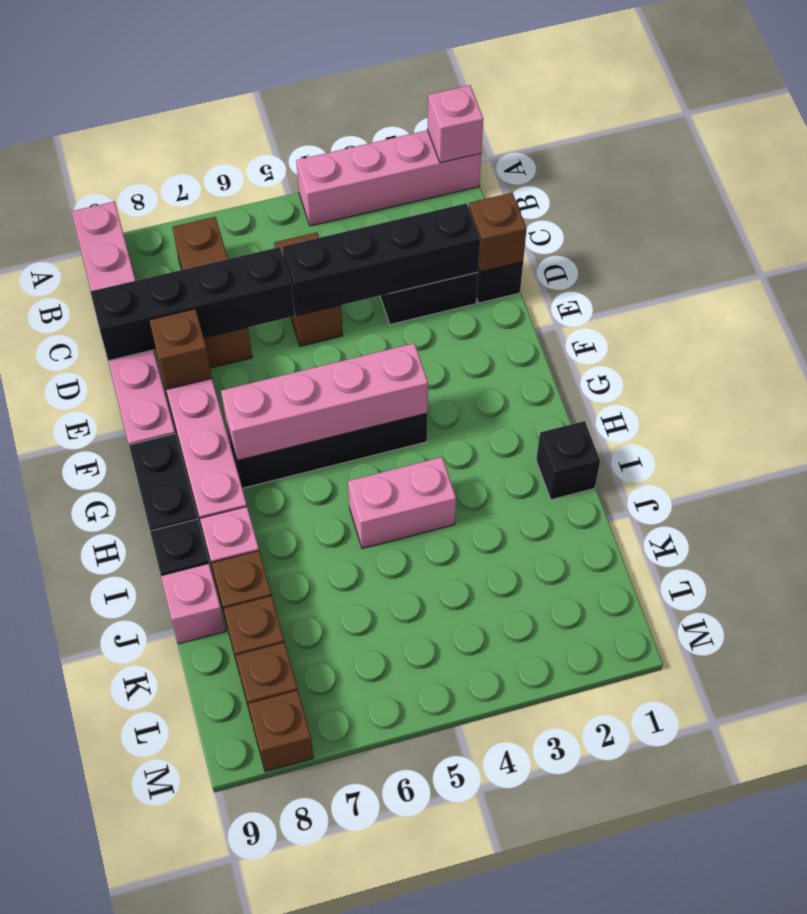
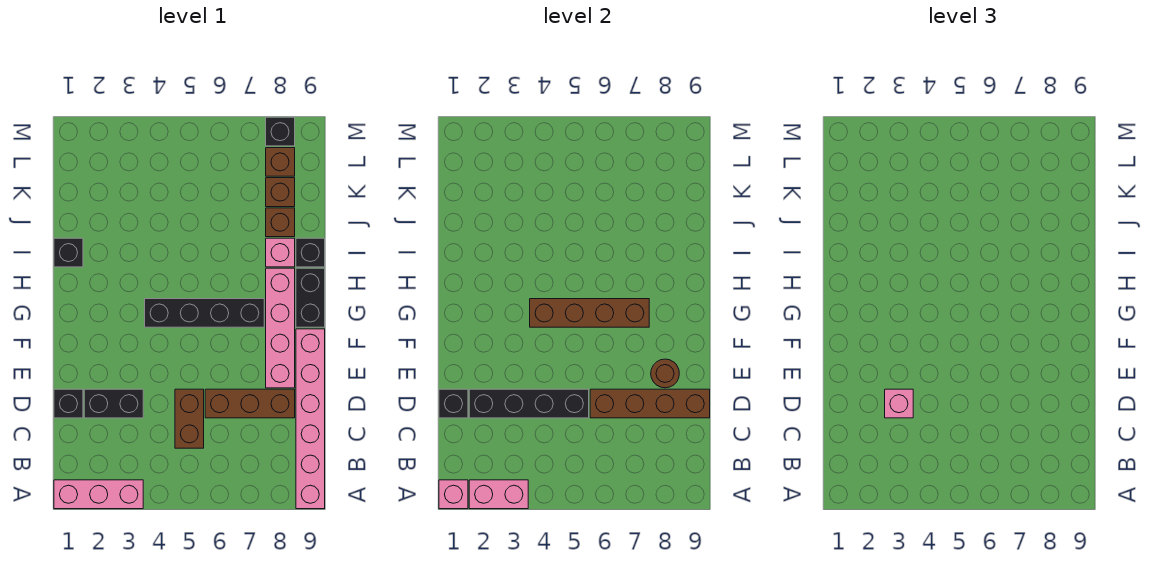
pink brick A1:A4 level 1 -> pink brick A1:A3 level 1
brown brick B7:D7 level 1 -> brown brick D6:D8 level 1
brown brick D1 level 2 -> black brick D1 level 2
black brick D6:D9 level 2 -> brown brick D6:D9 level 2
brown brick E8 level 2 -> brown round brick E8 level 2
pink brick G4:G7 level 2 -> brown brick G4:G7 level 2
pink brick I4:I5 level 1 -> pink brick A2:A3 level 2
pink brick J9 level 1 -> pink brick D3 level 3
brown brick M8 level 1 -> black brick M8 level 1

